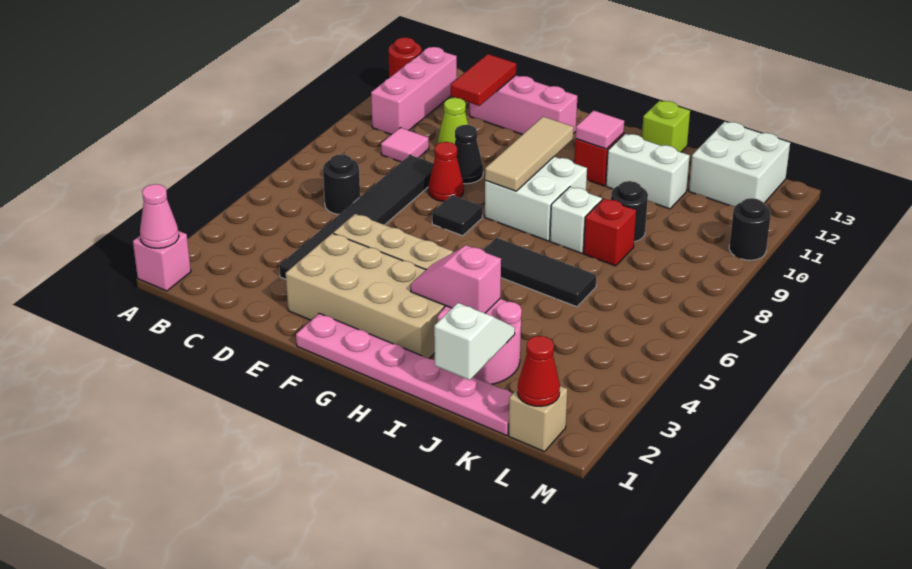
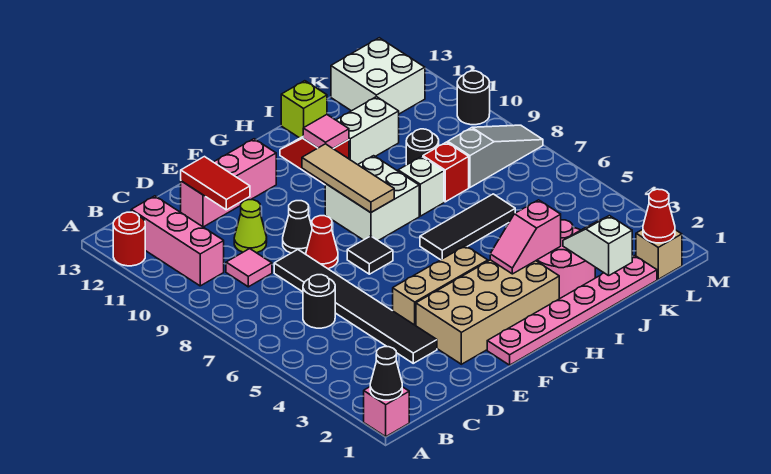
pink cone A1 level 2 -> black cone A1 level 2
none -> grey slope K8:M8 level 1 top K

